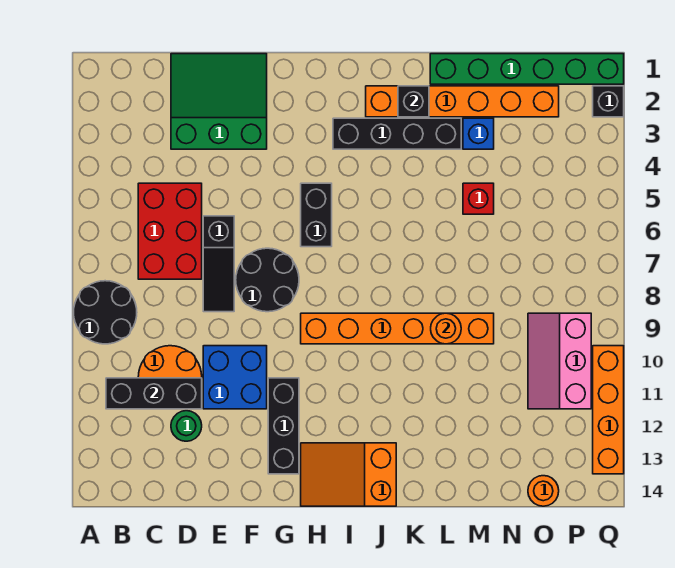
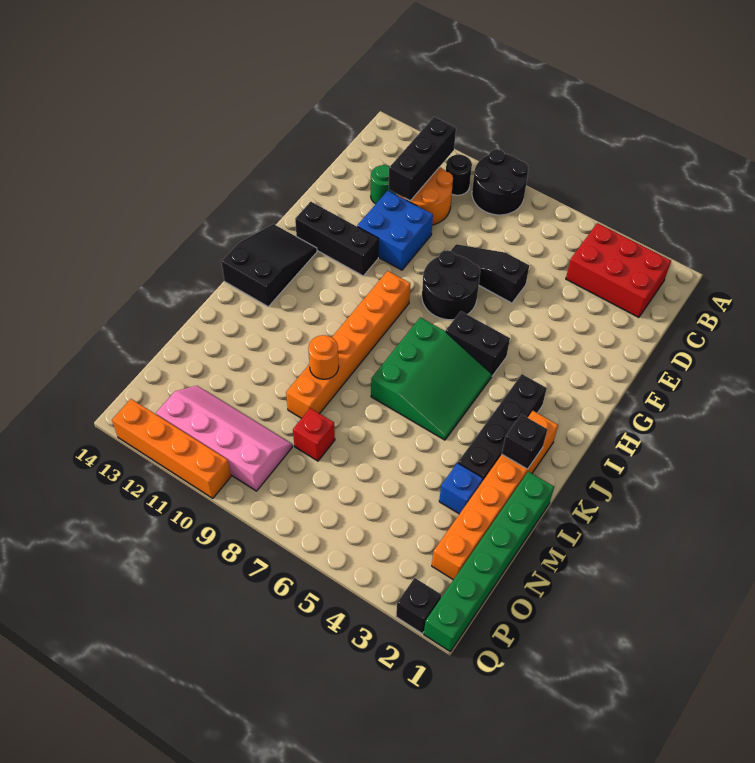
none -> black round brick B10 level 1
red brick C5:D7 level 1 -> red brick B2:C4 level 1
green slope D1:F3 level 1 top 3 -> green slope I5:K7 level 1 top 7
orange slope H13:J14 level 1 top J -> black slope H13:J14 level 1 top J
red brick M5 level 1 -> red brick N8 level 1
pink slope O9:P11 level 1 top P -> pink slope O9:P12 level 1 top P
orange round brick O14 level 1 -> none

